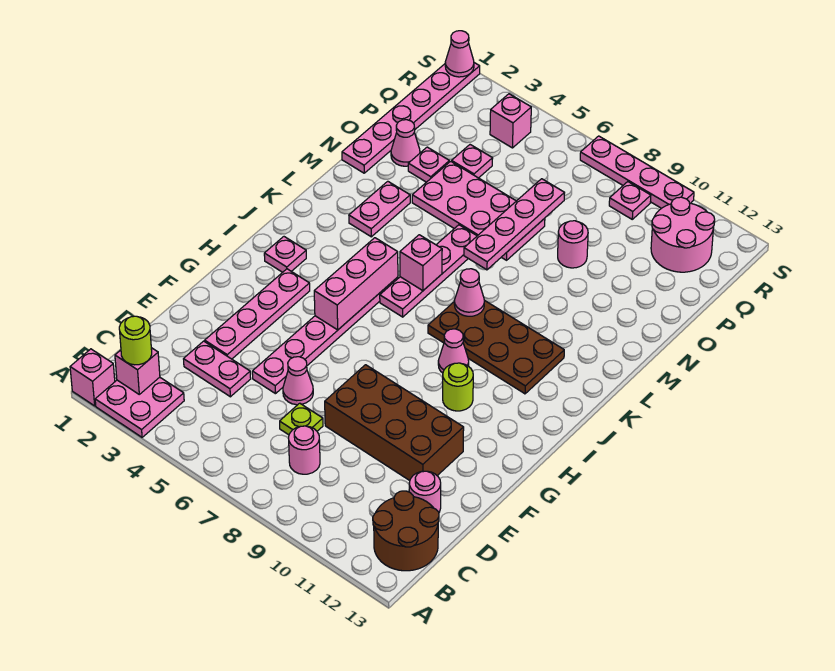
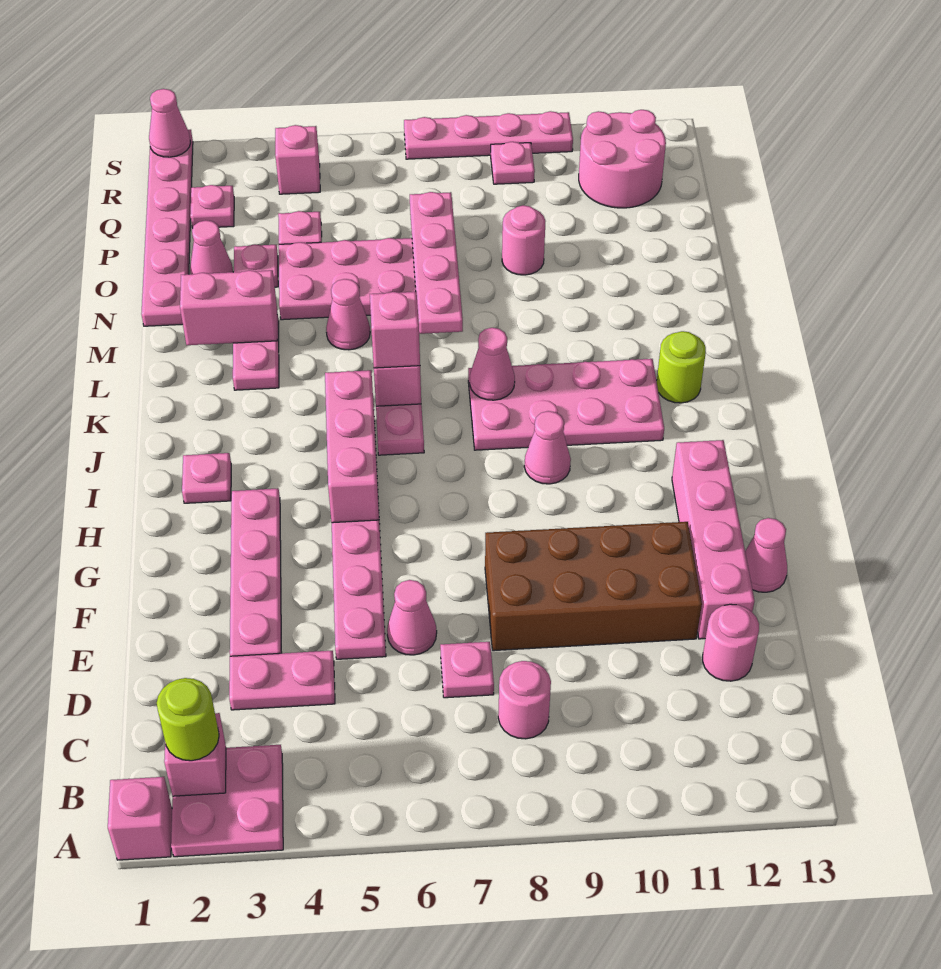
brown round brick B12:C13 level 1 -> none
lime plate D7 level 1 -> pink plate D7 level 1
none -> pink brick E12:H12 level 1
none -> pink cone F13 level 1
lime round brick H10 level 1 -> lime round brick K12 level 1
brown plate J8:K11 level 1 -> pink plate J8:K11 level 1
none -> pink brick K6 level 3
none -> pink brick M2:M3 level 2
none -> pink cone M5 level 1
none -> pink plate Q2 level 1

